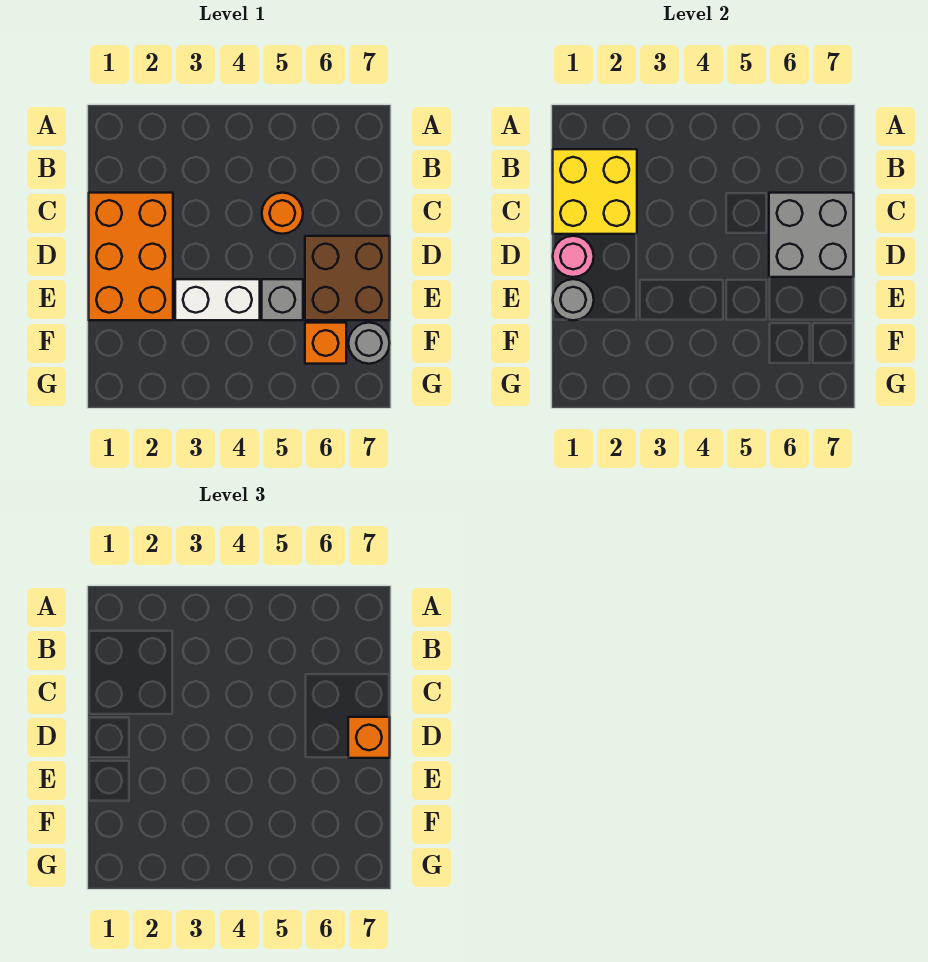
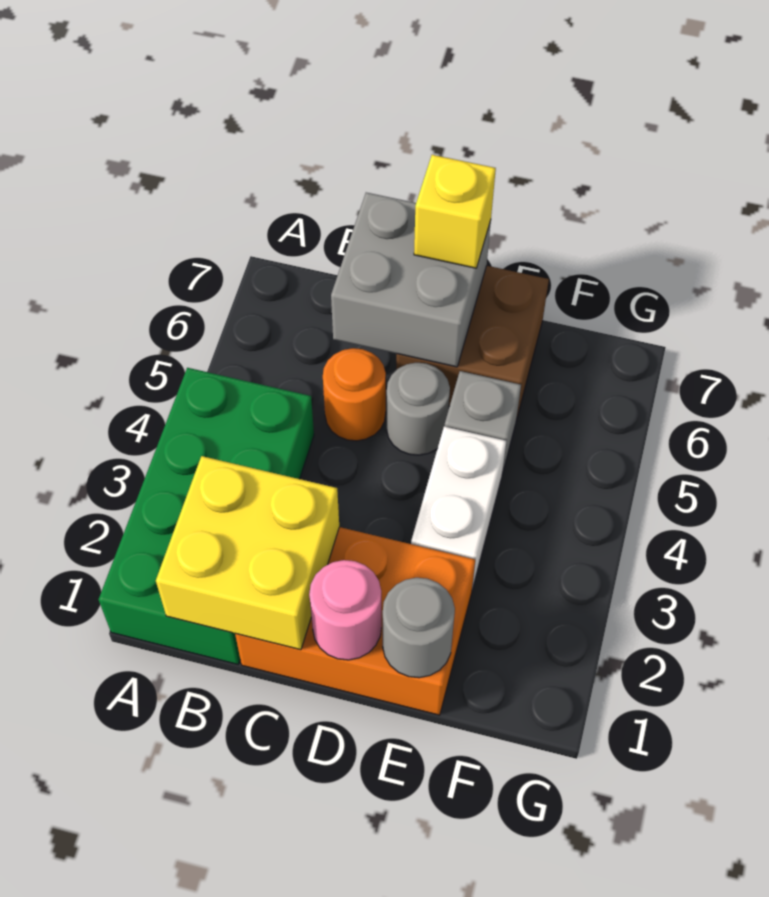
none -> green brick A1:B4 level 1
orange brick D7 level 3 -> yellow brick D7 level 3
orange brick F6 level 1 -> none
grey round brick F7 level 1 -> grey round brick D5 level 1

